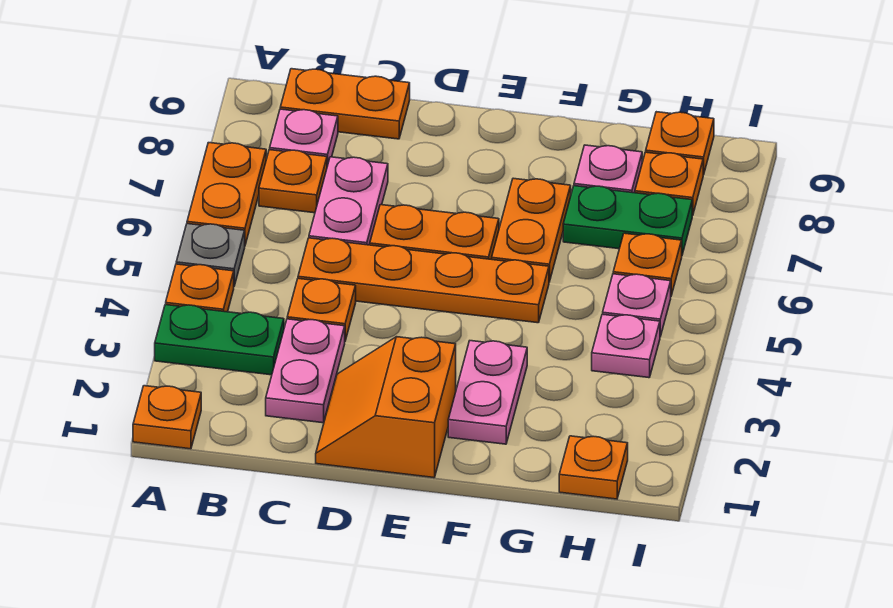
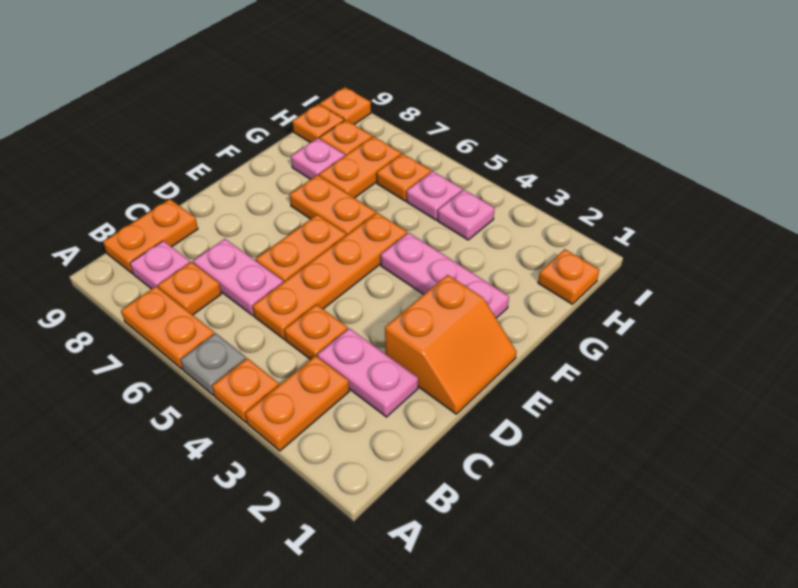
orange plate A1 level 1 -> orange plate I9 level 1
green plate A3:B3 level 1 -> orange plate A3:B3 level 1
orange slope D1:E2 level 1 top E -> orange slope D1:E2 level 1 top 2
pink plate F2:F3 level 1 -> pink plate F2:F4 level 1
green plate G7:H7 level 1 -> orange plate G7:H7 level 1

